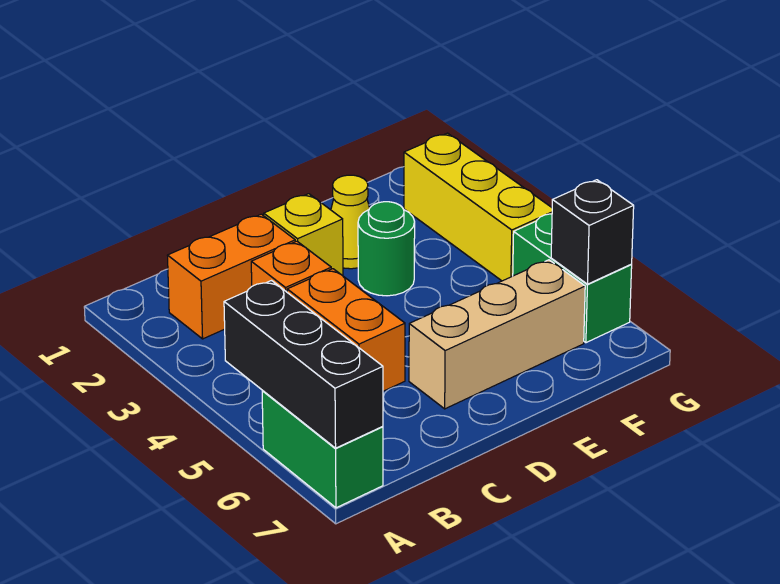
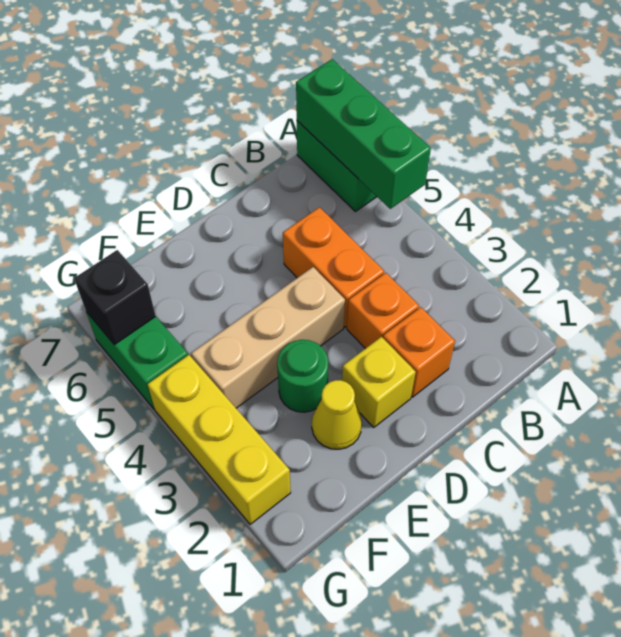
black brick A5:A7 level 2 -> green brick A5:A7 level 2
orange brick B2:C2 level 1 -> orange brick C2 level 1
tan brick D6:F6 level 1 -> tan brick D4:F4 level 1

